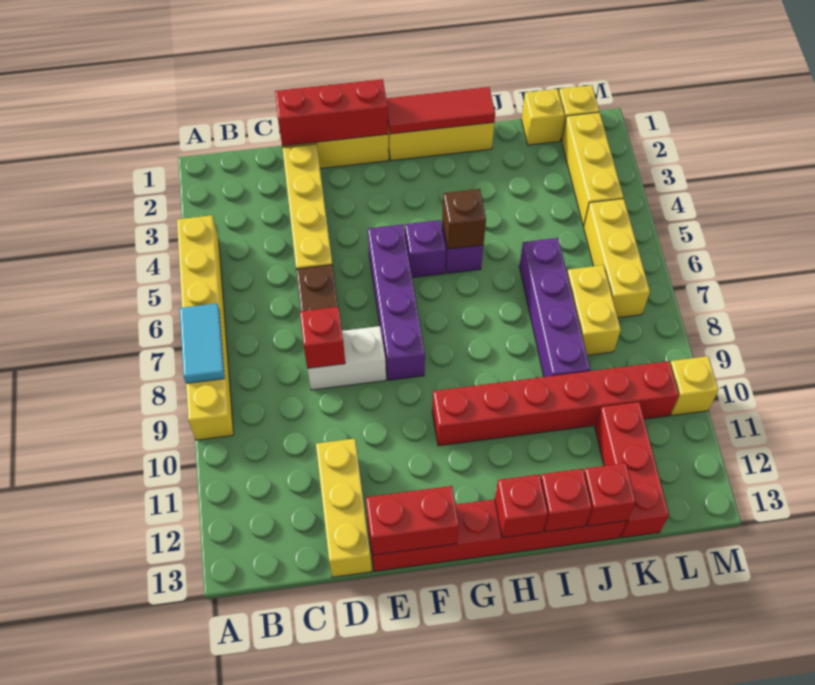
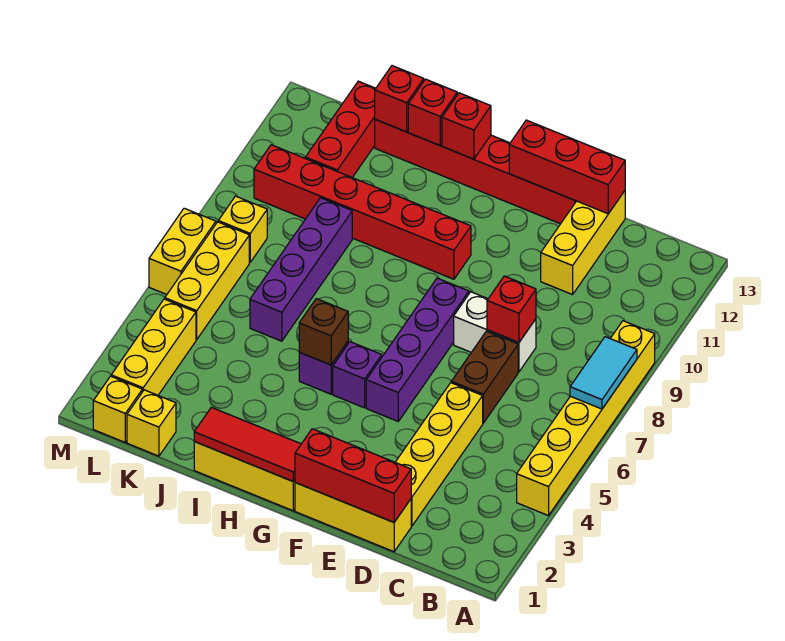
red brick E13:F13 level 2 -> red brick D13:F13 level 2
yellow brick K7:K8 level 1 -> yellow brick M6:M7 level 1
yellow brick M10 level 1 -> yellow brick L8 level 1

